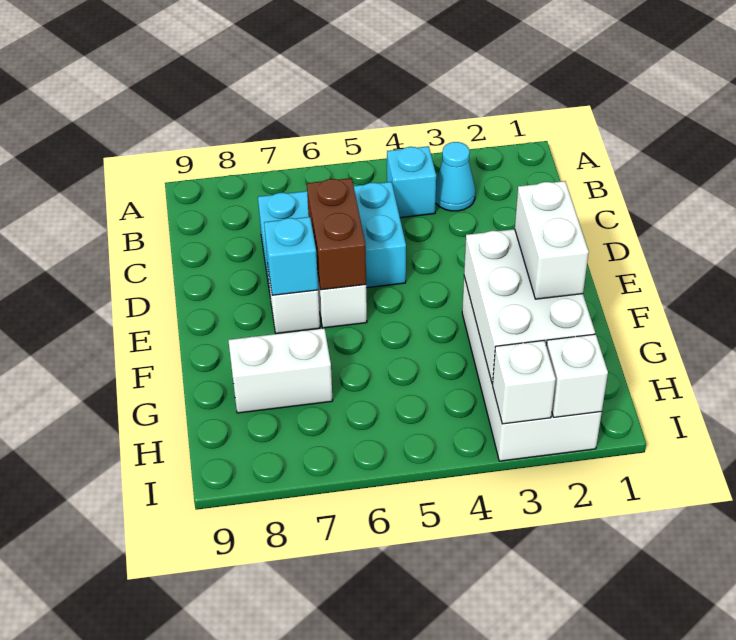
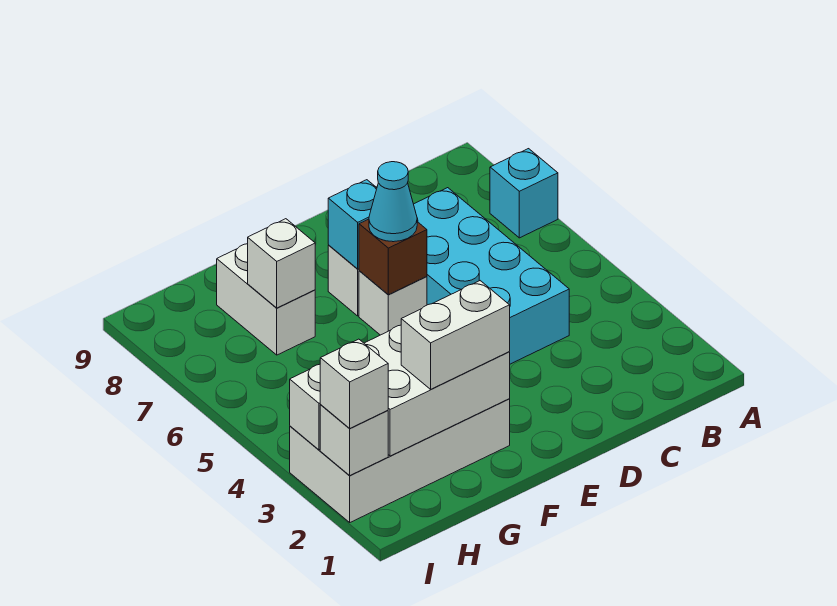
cyan cone B3 level 1 -> cyan cone E6 level 3
cyan brick B4 level 1 -> cyan brick A7 level 1
cyan brick C5:D7 level 1 -> cyan brick C4:D7 level 1
brown brick D6:E6 level 2 -> brown brick E6 level 2
none -> white brick G7 level 2
none -> white brick I2 level 3

